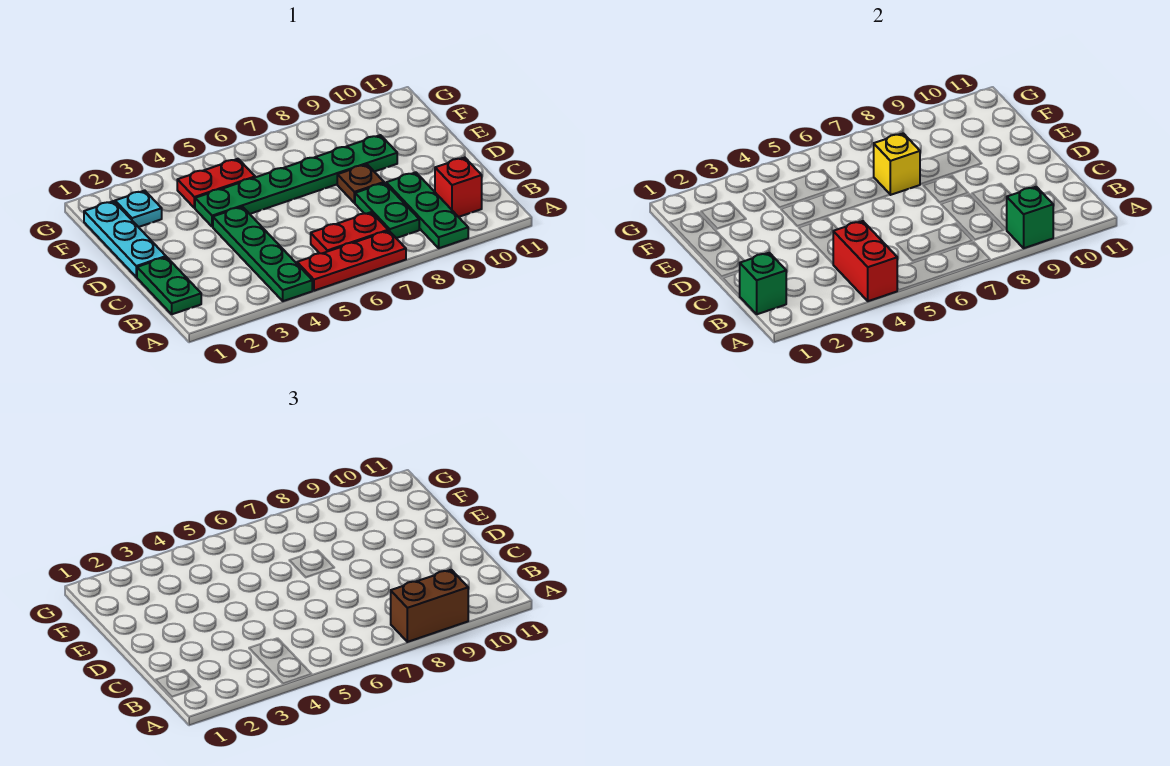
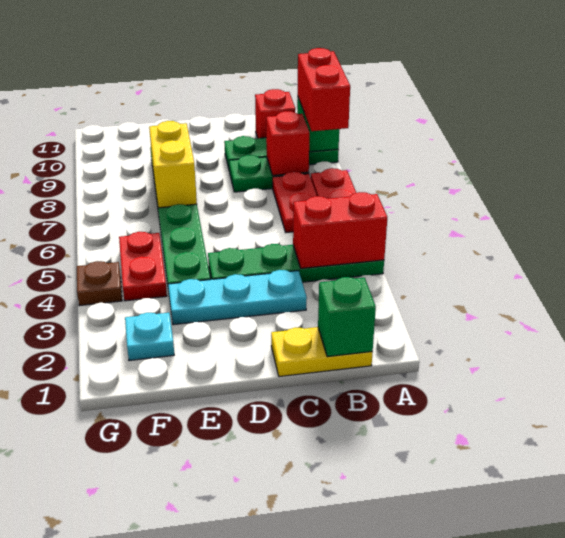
brown brick A8:A9 level 3 -> red brick A8:A9 level 3
green plate B1:C1 level 1 -> yellow plate B1:C1 level 1
none -> red brick B8 level 2
cyan plate D1:F1 level 1 -> cyan plate C3:E3 level 1
brown plate D8 level 1 -> brown plate G4 level 1
yellow brick E7 level 2 -> yellow brick E7:E8 level 2

